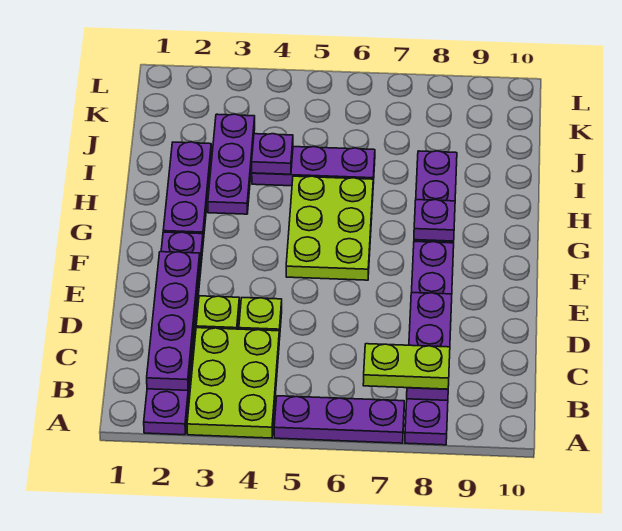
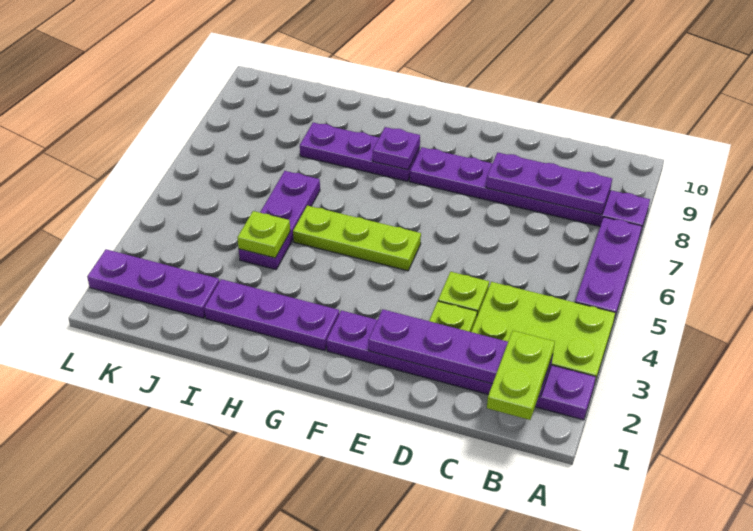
lime plate B7:B8 level 3 -> lime plate B1:B2 level 3
lime plate F5:H6 level 1 -> lime plate F5:H5 level 1
purple plate H3:J3 level 1 -> purple plate J2:L2 level 1
purple plate I4 level 2 -> lime plate I4 level 2

